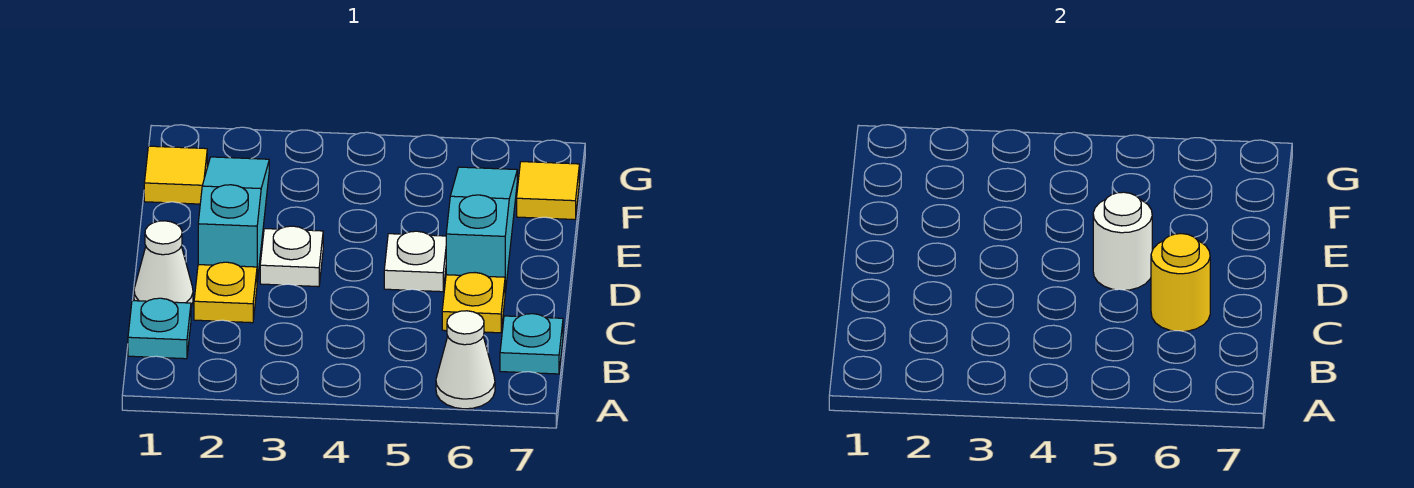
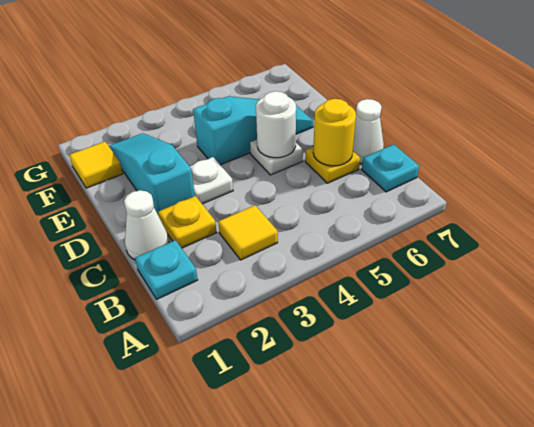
white cone A6 level 1 -> white cone C7 level 1
cyan slope D6:F6 level 1 top D -> cyan slope E4:E6 level 1 top 4
yellow tile F7 level 1 -> yellow tile B3 level 1

